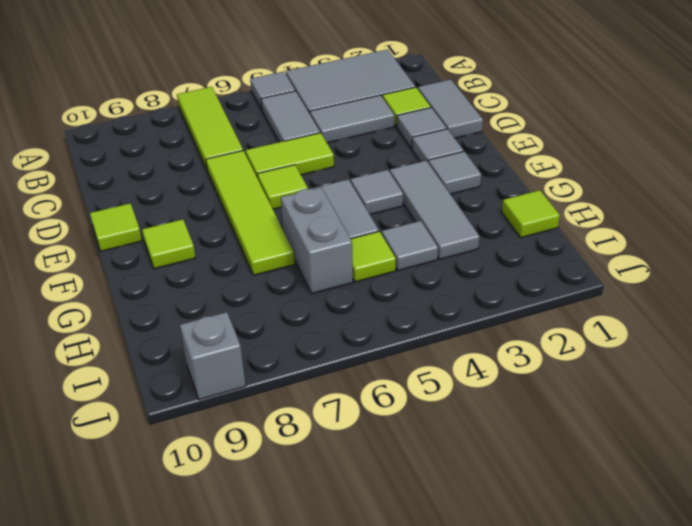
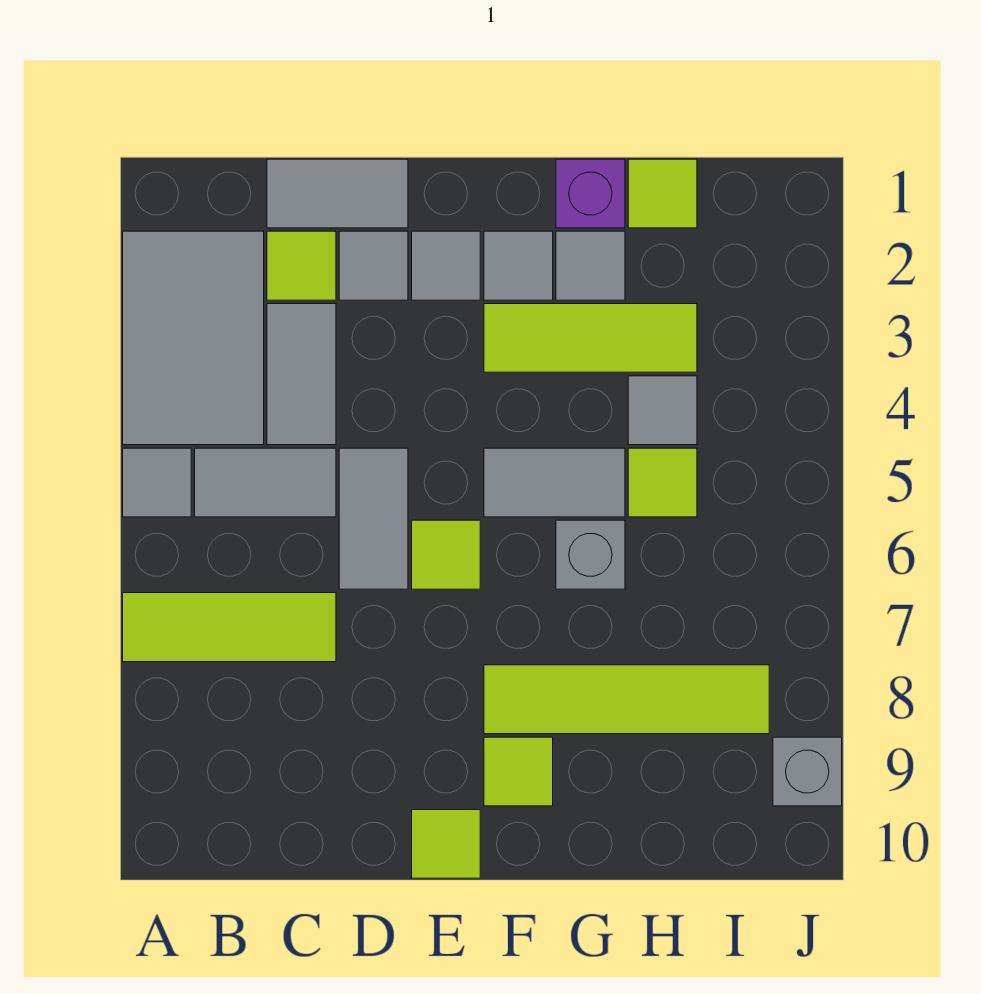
lime tile D5:D6 level 1 -> grey tile D5:D6 level 1
lime tile D7:G7 level 1 -> lime tile F8:I8 level 1
grey tile F3:H3 level 1 -> lime tile F3:H3 level 1
grey tile F4 level 1 -> grey tile G2 level 1
none -> purple brick G1 level 1
grey brick G6:H6 level 1 -> grey brick G6 level 1

